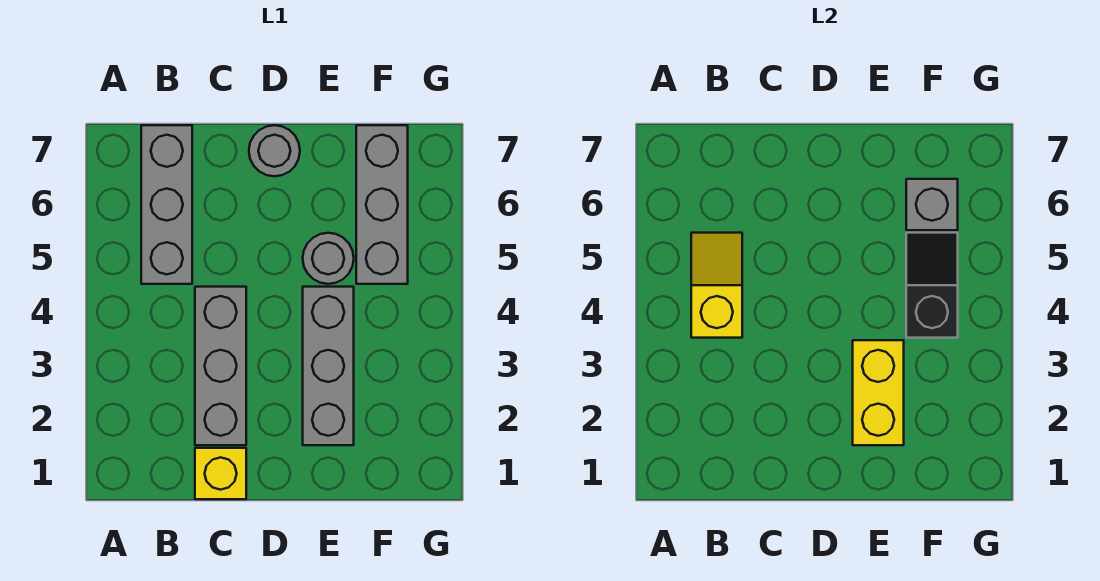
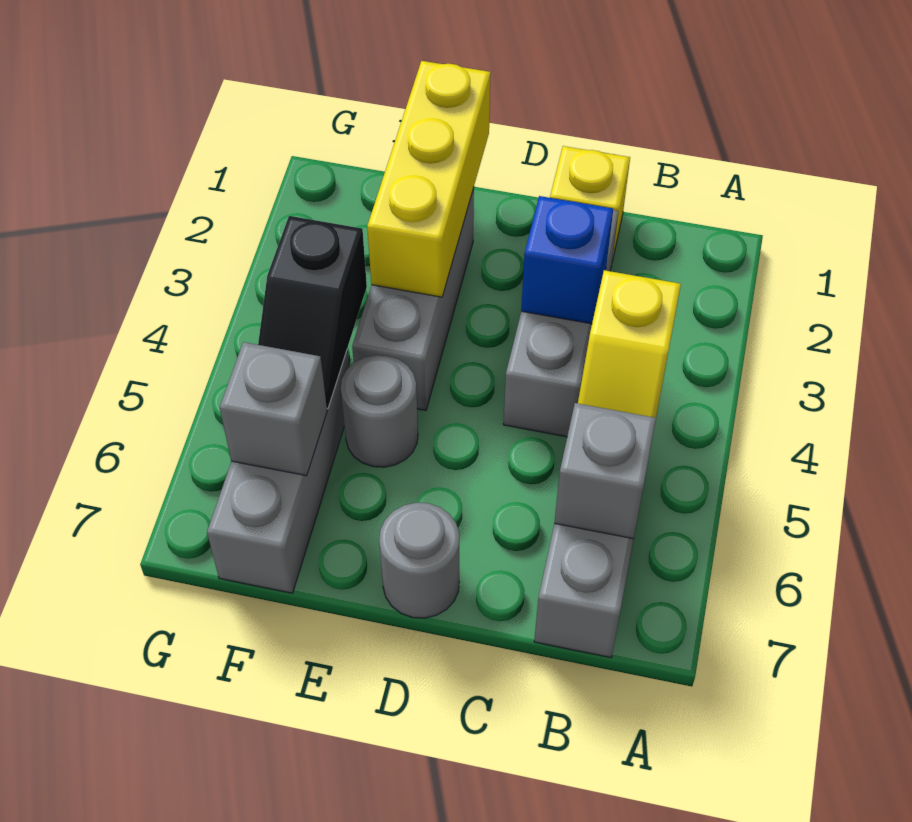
none -> grey brick B6 level 2
none -> blue brick C3 level 2
yellow brick E2:E3 level 2 -> yellow brick E1:E3 level 2

